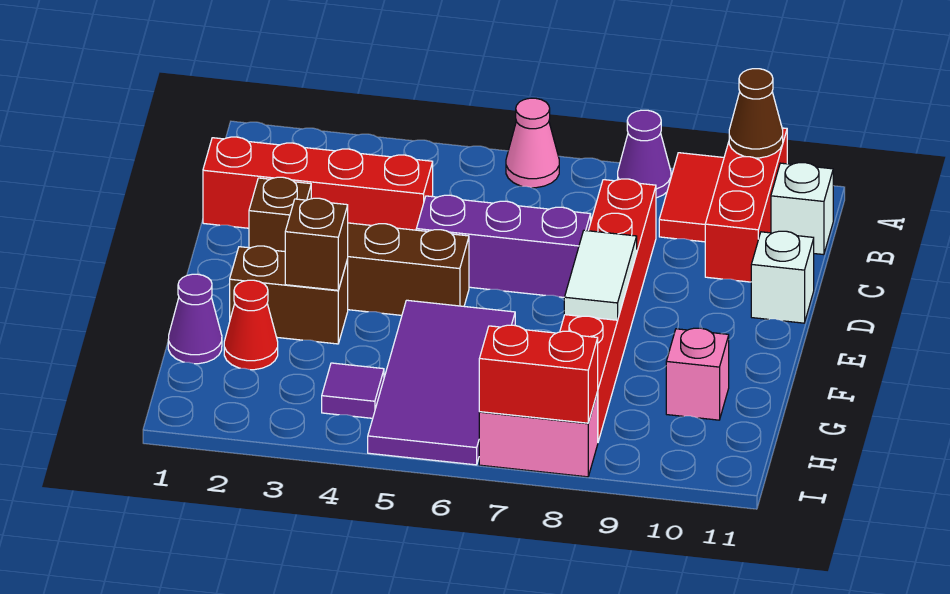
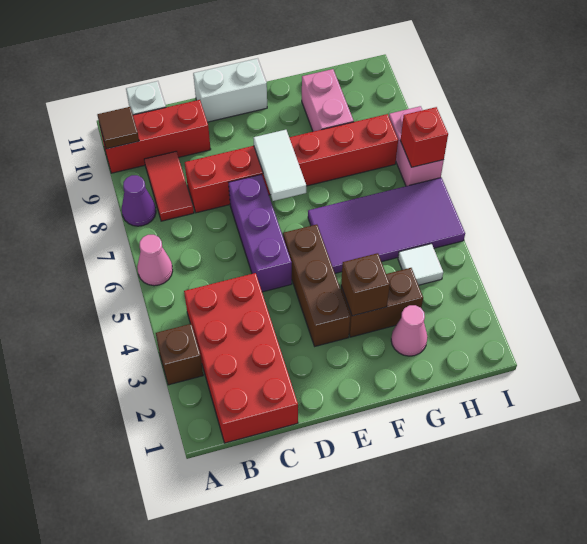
red tile A9:B9 level 1 -> red tile B8:B9 level 1
brown cone A10 level 2 -> brown tile A10 level 2
red brick C1:C4 level 1 -> red brick B1:C4 level 1
brown brick D2 level 1 -> brown brick A3 level 1
white brick D11 level 1 -> white brick D11:E11 level 1
white tile E8:F8 level 2 -> white tile E7:E8 level 2
brown brick F2:F3 level 1 -> brown brick F3:G3 level 1
purple cone G1 level 1 -> none
red cone G2 level 1 -> pink cone G2 level 1
pink brick G10 level 1 -> pink brick G9:G10 level 1
purple tile H4 level 1 -> white tile H4 level 1
red brick I7:I8 level 2 -> red brick I7 level 2

